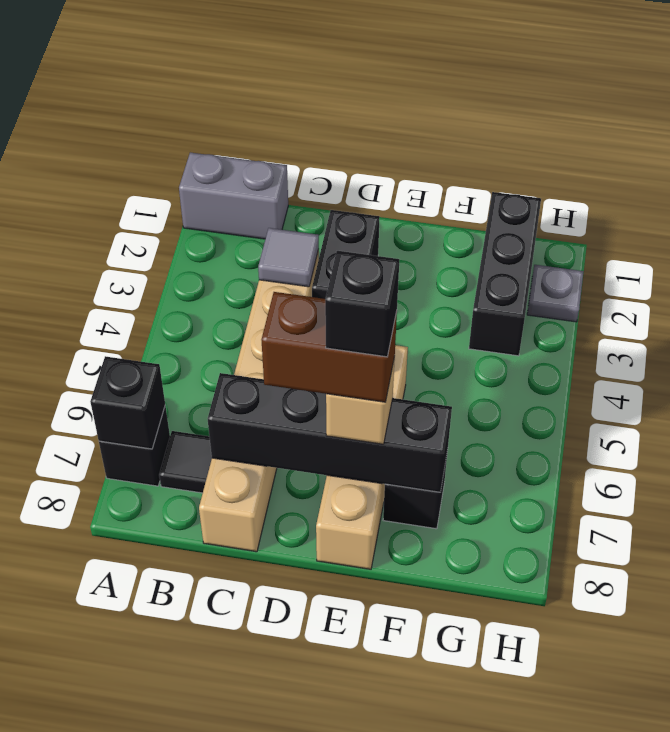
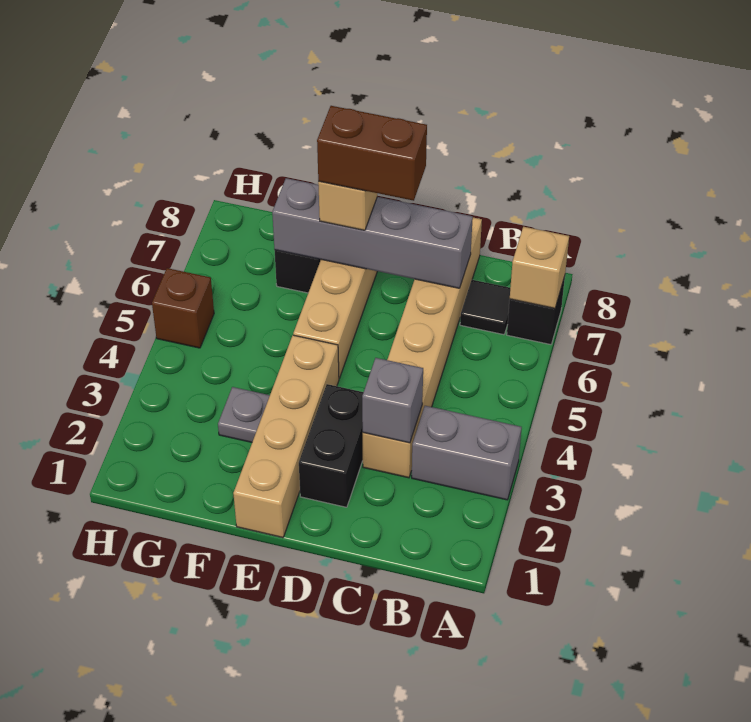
grey brick A1:B1 level 1 -> grey brick A3:B3 level 1
black brick A7 level 2 -> tan brick A7 level 2
grey tile C3 level 2 -> grey brick C3 level 2
black brick C7:F7 level 2 -> grey brick C7:F7 level 2
none -> tan brick E1:E4 level 1
black brick E7 level 5 -> none
black brick G1:G3 level 1 -> none
grey plate H2 level 1 -> grey plate F3 level 1
none -> brown brick H5 level 1

